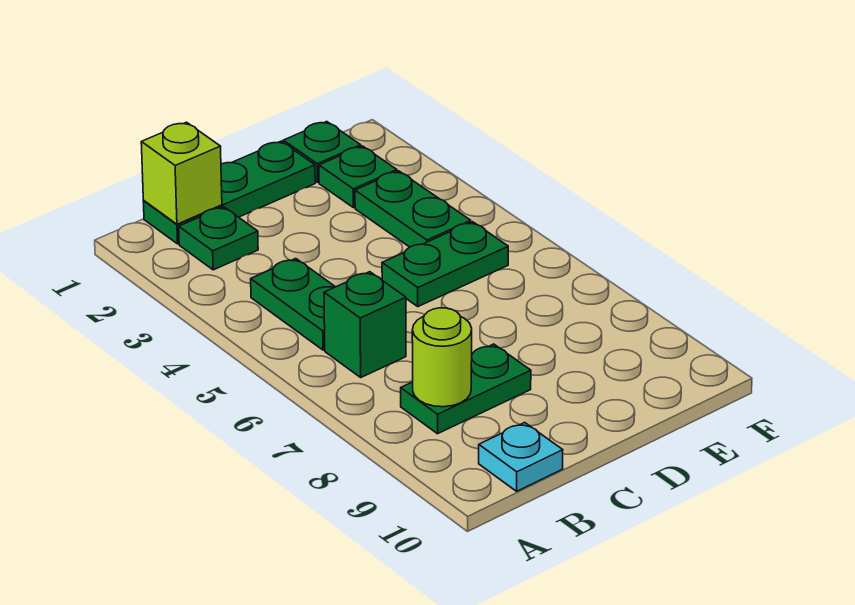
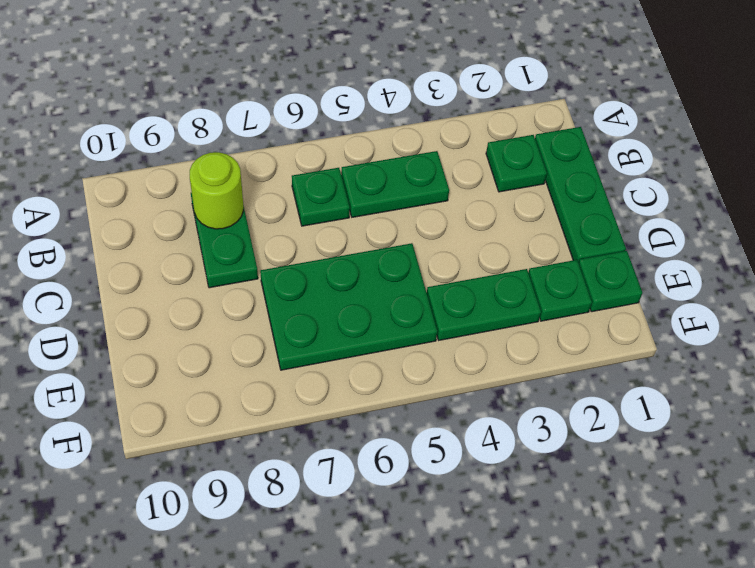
lime brick B1 level 2 -> none
green brick B6 level 1 -> green plate B6 level 1
cyan plate B10 level 1 -> none
green plate D5:E5 level 1 -> green plate D5:E7 level 1

